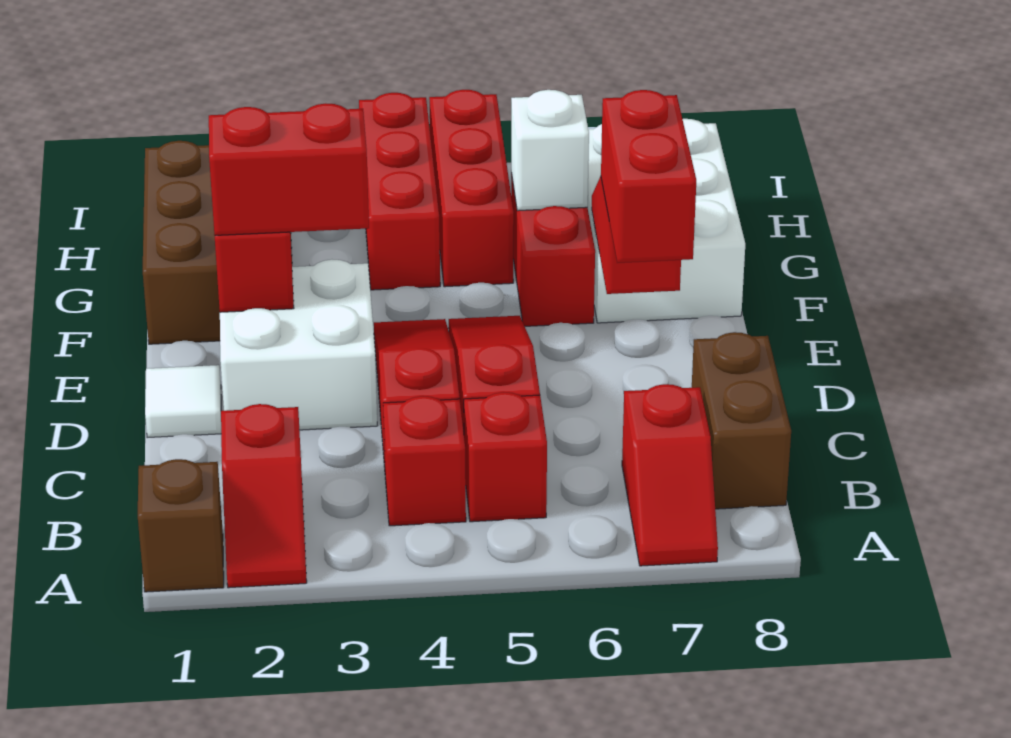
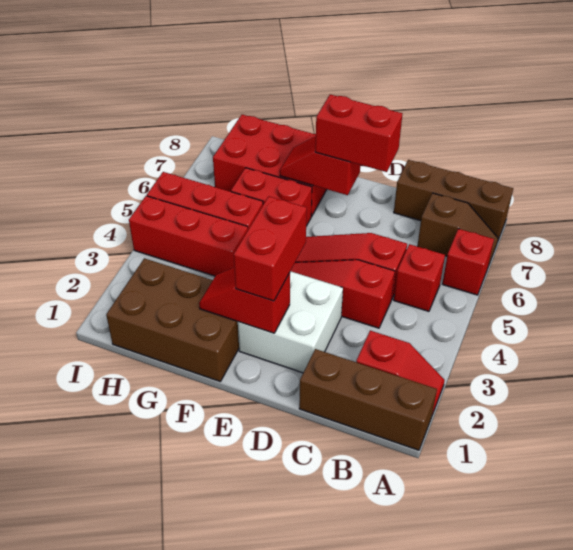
brown brick A1 level 1 -> brown brick A1:C1 level 1
red slope A7:B7 level 1 top B -> brown slope A7:B7 level 1 top B
red brick B4 level 1 -> red brick A6 level 1
brown brick B8:C8 level 1 -> brown brick A8:C8 level 1
white tile D1 level 1 -> none
white brick F7:H8 level 1 -> red brick F7:H8 level 1
white brick G6 level 2 -> none

